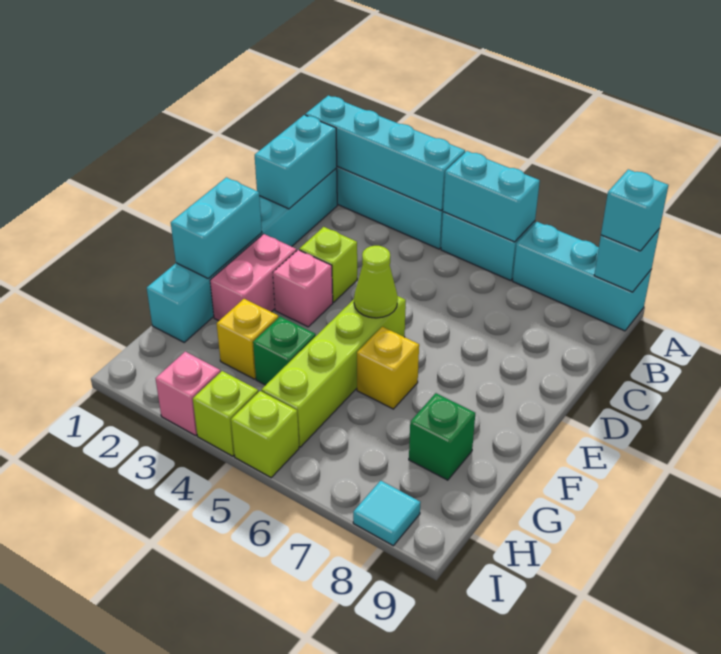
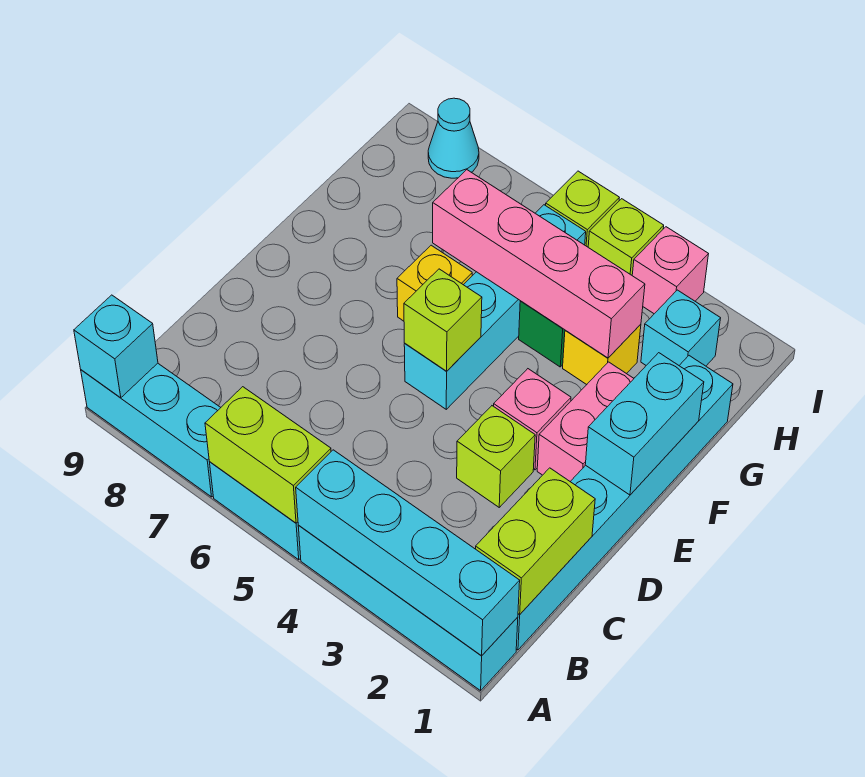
cyan brick A5:A6 level 2 -> lime brick A5:A6 level 2
cyan brick A9 level 3 -> cyan brick H2 level 1
cyan brick B1:C1 level 2 -> lime brick B1:C1 level 2
lime brick E5:H5 level 1 -> cyan brick E5:H5 level 1
lime cone E5 level 2 -> lime brick E5 level 2
none -> pink brick G3:G6 level 2
green brick G8 level 1 -> none
cyan tile I8 level 1 -> cyan cone I8 level 1

